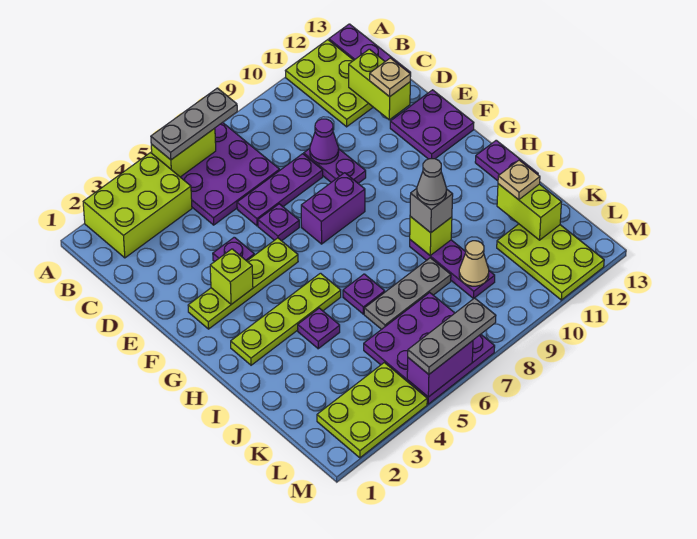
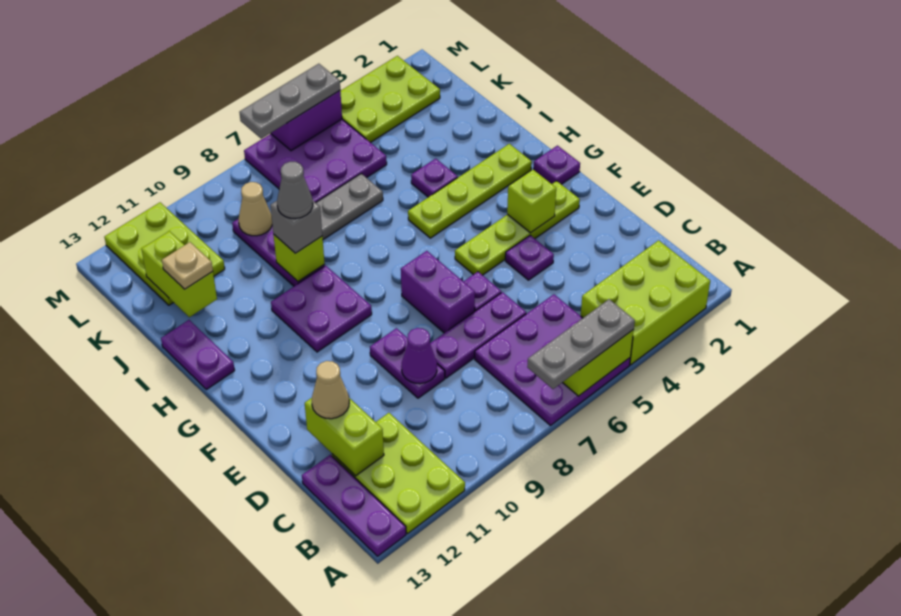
tan plate D12 level 3 -> tan cone D12 level 3
purple plate E12:F13 level 1 -> purple plate G9:H10 level 1
purple brick F7:F8 level 1 -> purple brick E7:F7 level 1
purple plate I6 level 1 -> purple plate G1 level 1

